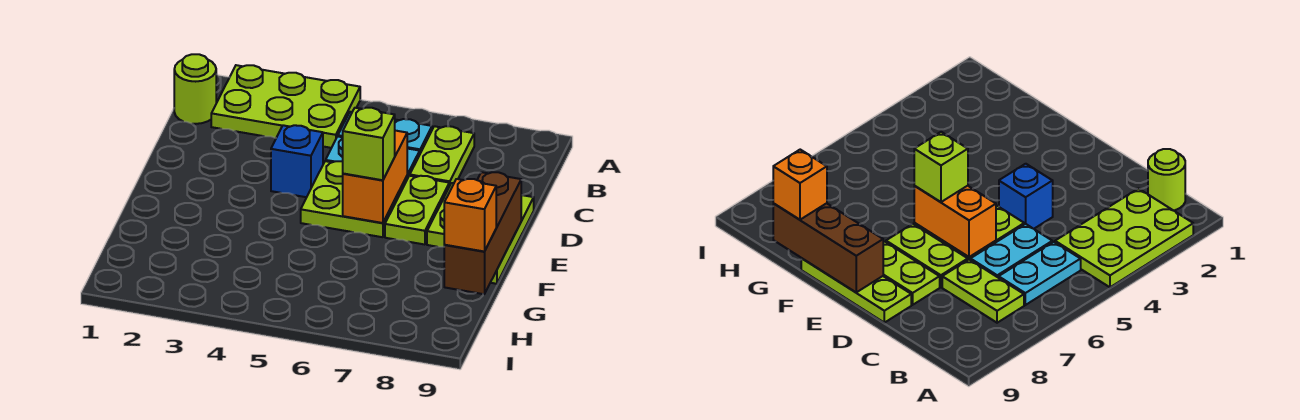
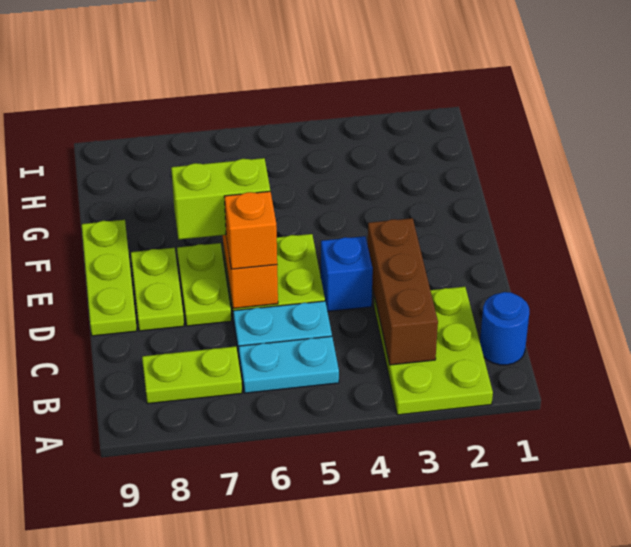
lime plate A2:B4 level 1 -> lime plate A2:C3 level 1
lime round brick B1 level 1 -> blue round brick B1 level 1
lime plate B7:C7 level 1 -> lime plate B7:B8 level 1
lime brick E6 level 3 -> lime brick E6:E7 level 3
brown brick E9:G9 level 2 -> brown brick B3:D3 level 2
orange brick G9 level 3 -> orange brick D6 level 3

